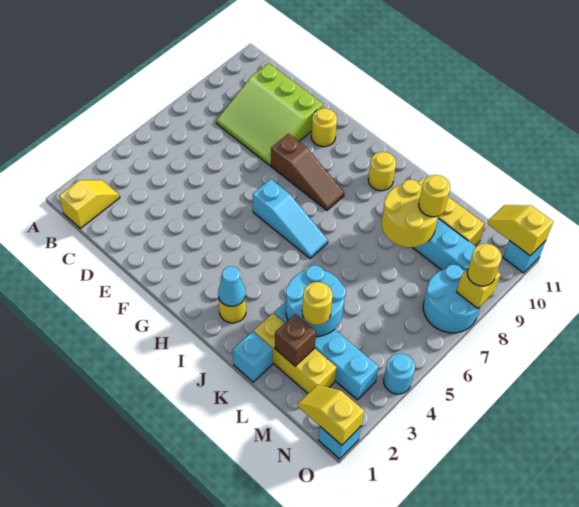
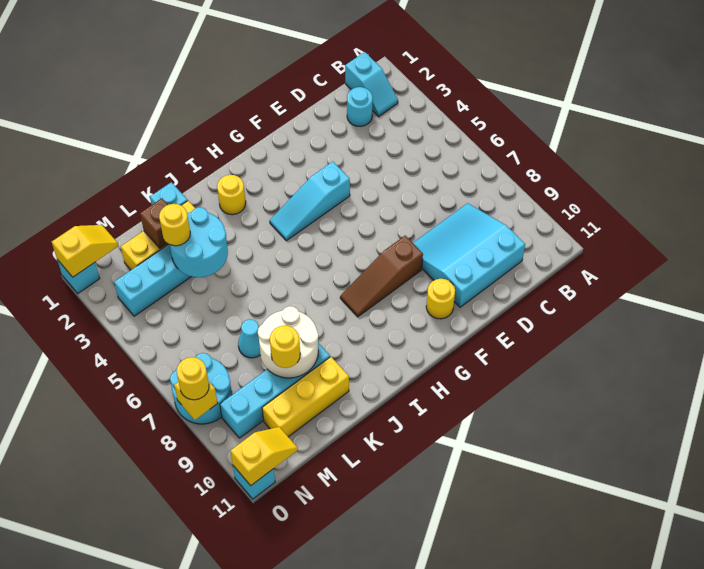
yellow slope B1:B2 level 1 top 1 -> cyan slope B1:B2 level 1 top 1
lime slope C8:E10 level 1 top 10 -> cyan slope C8:E10 level 1 top 10
cyan slope G6:I6 level 1 top G -> cyan slope F4:H4 level 1 top F
cyan cone I2 level 2 -> cyan cone L7 level 1
yellow round brick I10 level 1 -> none
yellow round brick K8:L9 level 2 -> white round brick K8:L9 level 2
cyan round brick O4 level 1 -> cyan round brick C2 level 1

